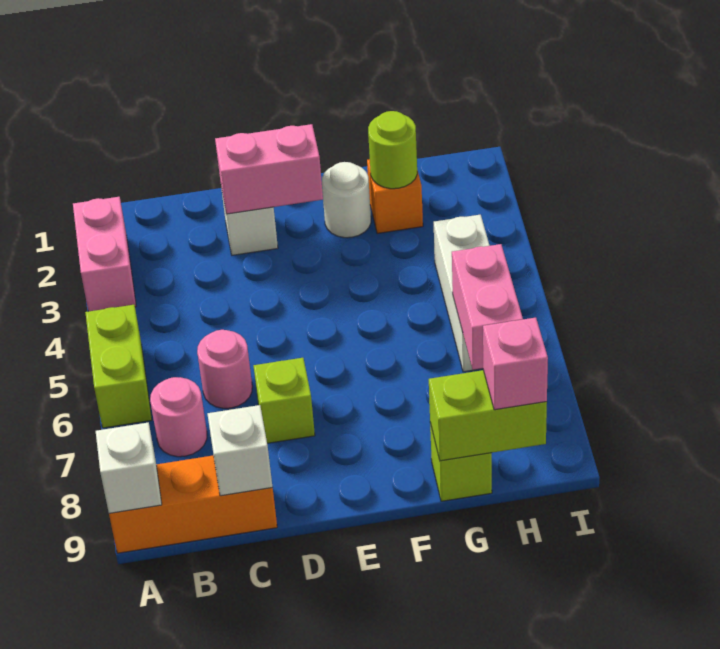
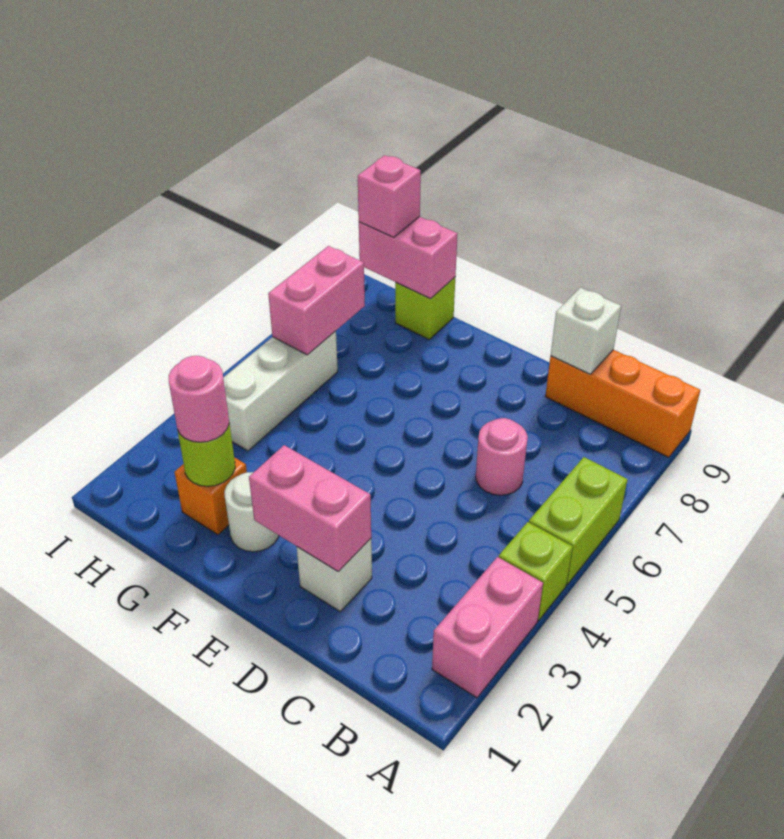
white brick A9 level 2 -> none
pink round brick B7 level 1 -> pink round brick G2 level 3
lime brick D7 level 1 -> lime brick A4 level 1
lime brick G9:H9 level 2 -> pink brick G9:H9 level 2

